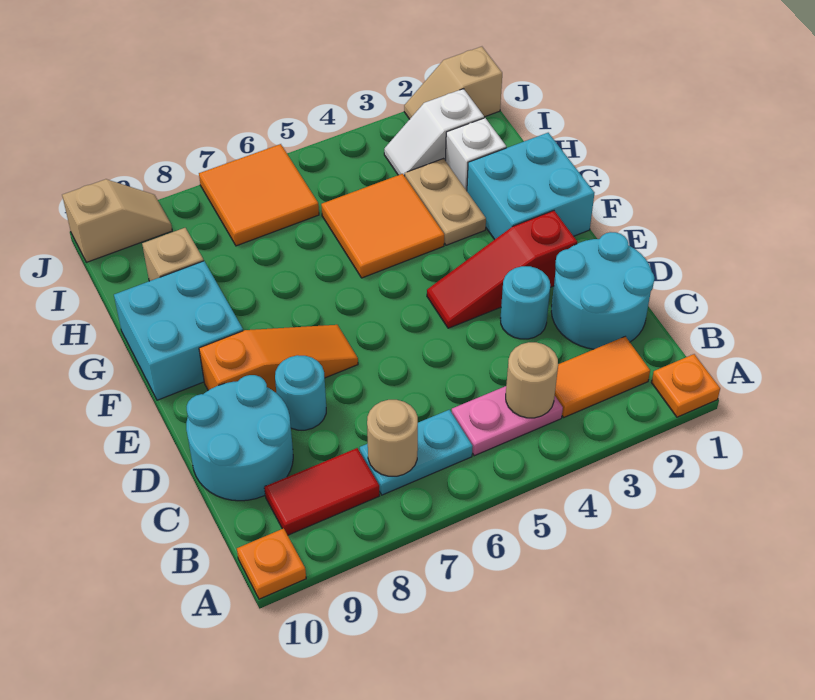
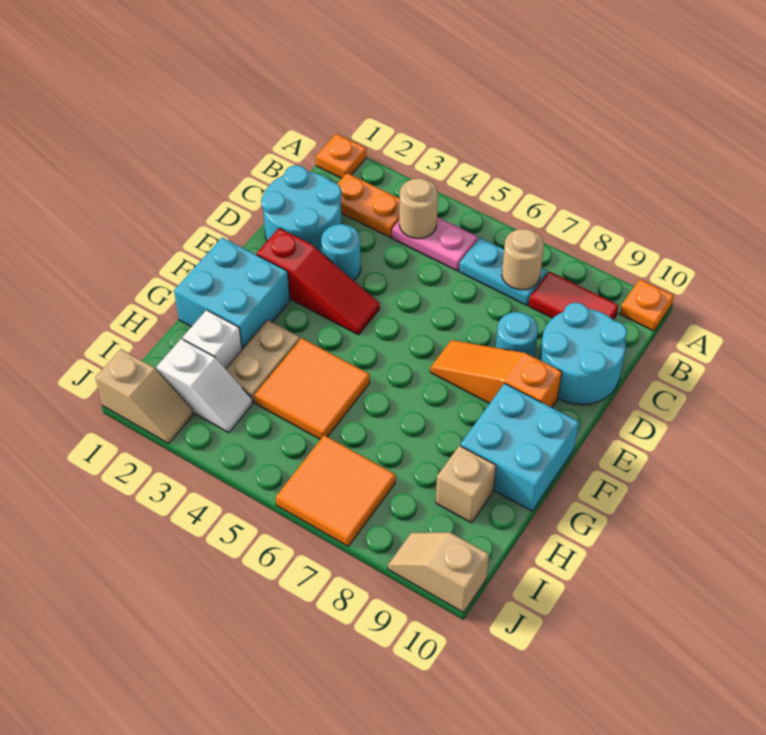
orange tile B2:B3 level 1 -> orange plate B2:B3 level 1

